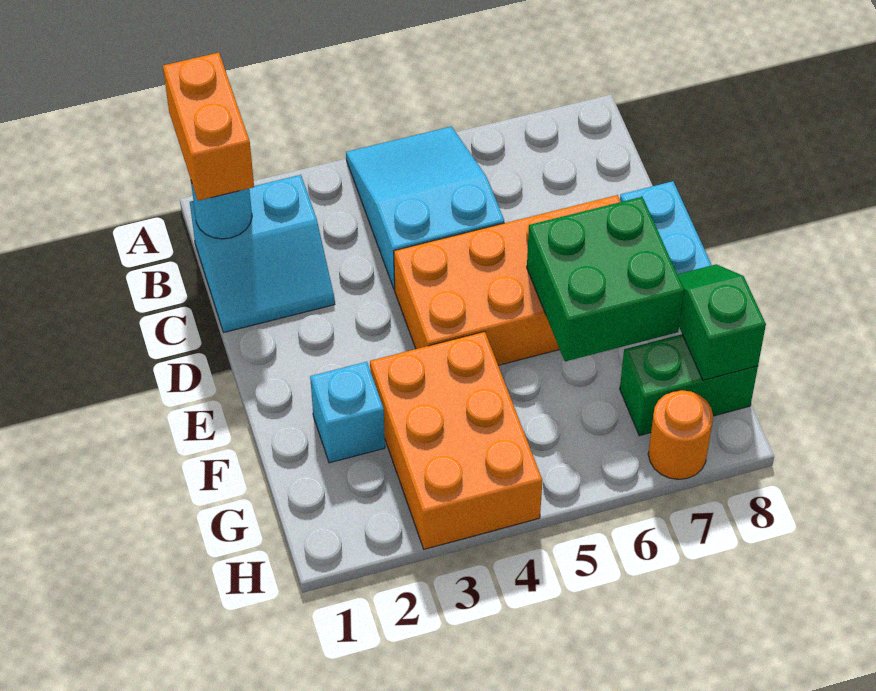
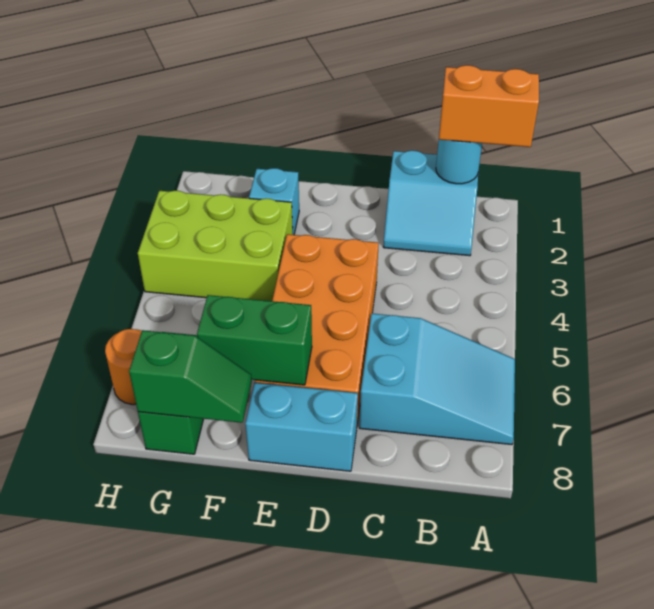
cyan slope A4:C5 level 1 top C -> cyan slope A6:C7 level 1 top C
cyan slope B1:C2 level 1 top B -> cyan slope B1:C2 level 1 top 1
green brick E6:F7 level 2 -> green brick E7:F7 level 2
orange brick F3:H4 level 1 -> lime brick F3:H4 level 1

